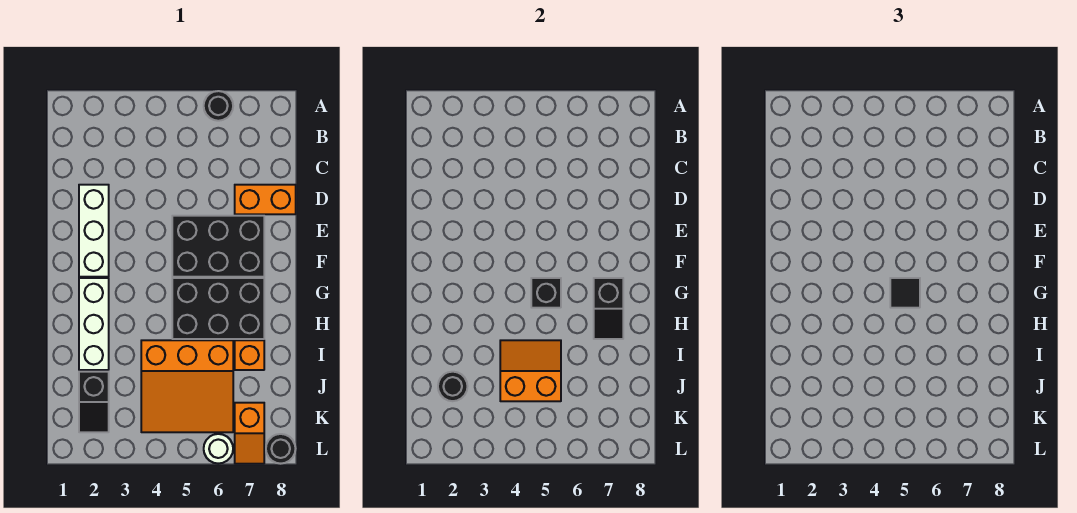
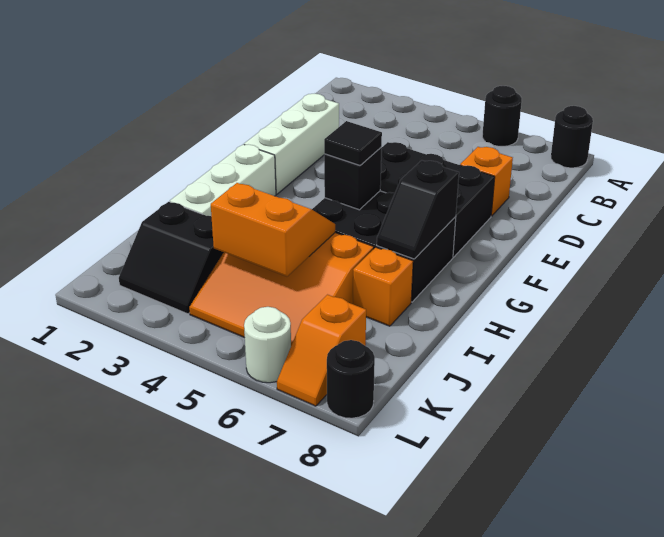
orange brick D7:D8 level 1 -> orange brick D7 level 1
black slope J2:K2 level 1 top J -> black slope J2:K3 level 1 top J
black round brick J2 level 2 -> black round brick A8 level 1

